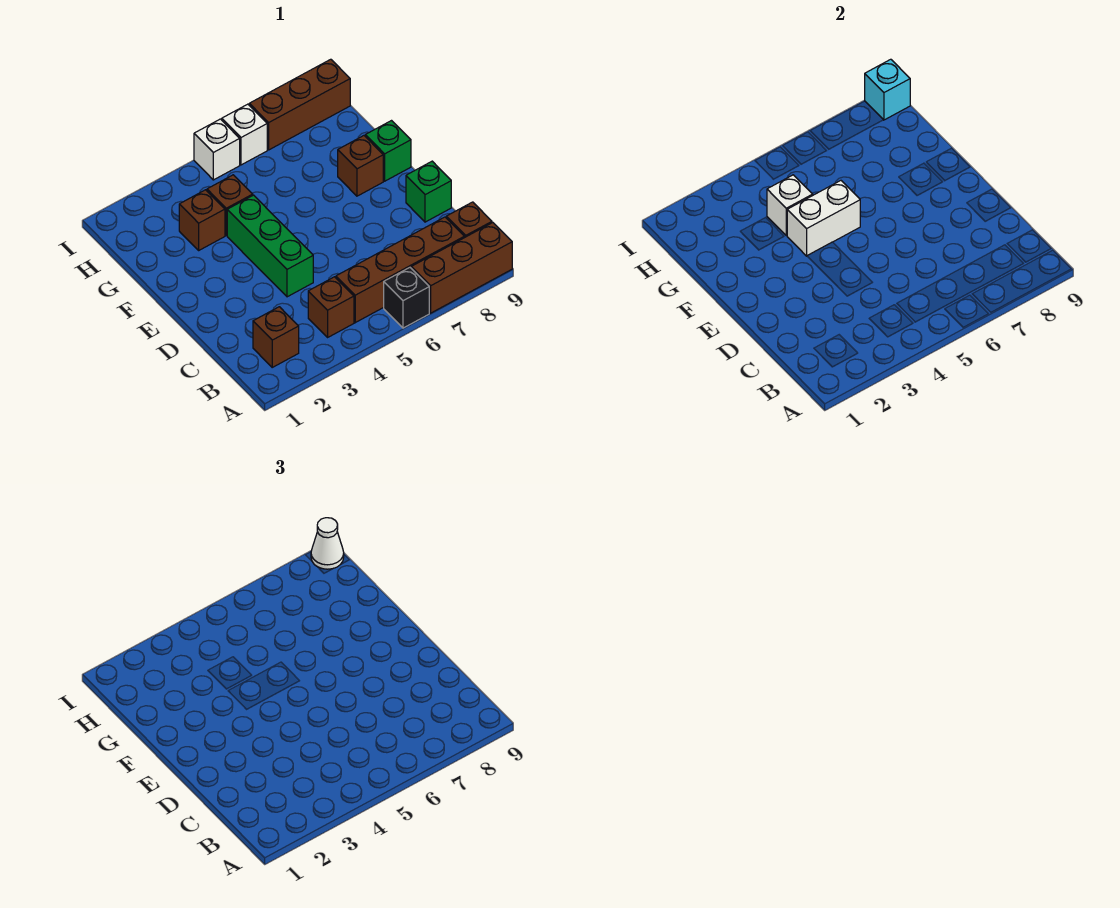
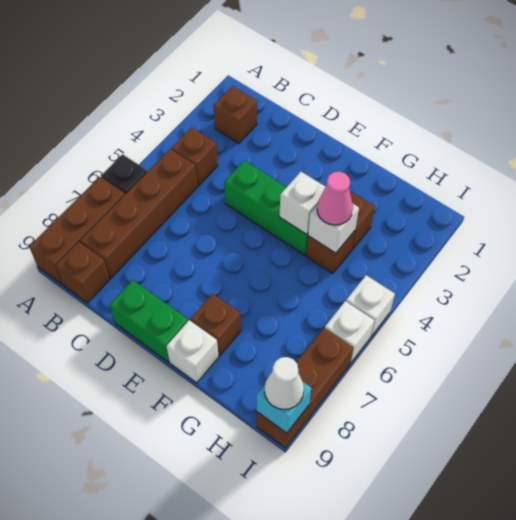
green brick D9 level 1 -> green brick D9:E9 level 1
white brick F4:F5 level 2 -> white brick F4 level 2
green brick F9 level 1 -> white brick F9 level 1
none -> pink cone G4 level 3

